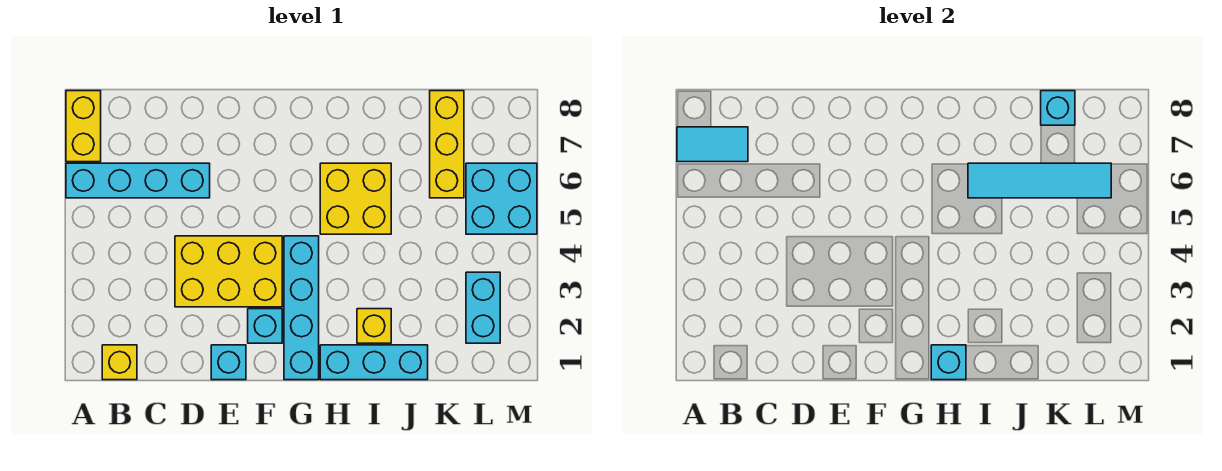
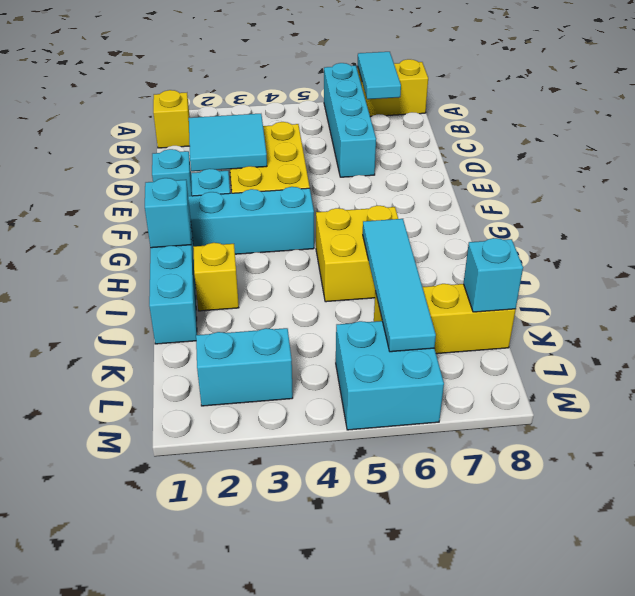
none -> cyan tile D2:E3 level 2

